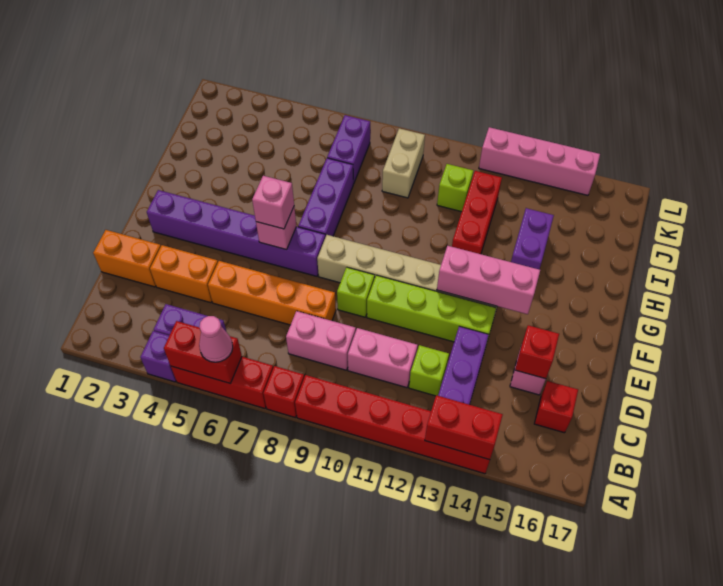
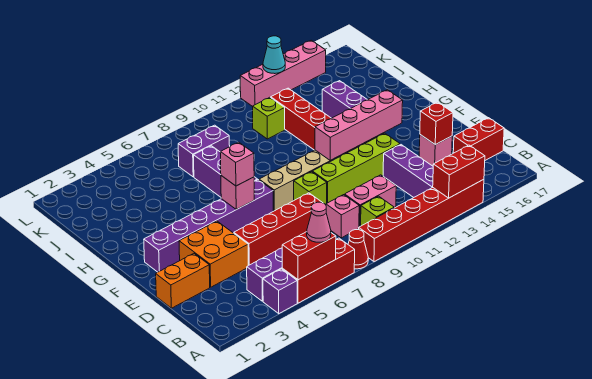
red brick A8 level 1 -> red cone A8 level 1
pink brick C8:C9 level 1 -> pink brick C9 level 1
lime brick C12 level 1 -> lime brick B10 level 1
red brick C16 level 1 -> red brick C16:C17 level 1
orange brick D3:D4 level 1 -> orange brick D3:E4 level 1
orange brick D5:D8 level 1 -> red brick D5:D8 level 1
pink brick F12:F14 level 2 -> pink brick F11:F14 level 2
purple brick J7:K7 level 1 -> purple brick J7:J8 level 1
tan brick J9:K9 level 1 -> none
none -> cyan cone L13 level 2

